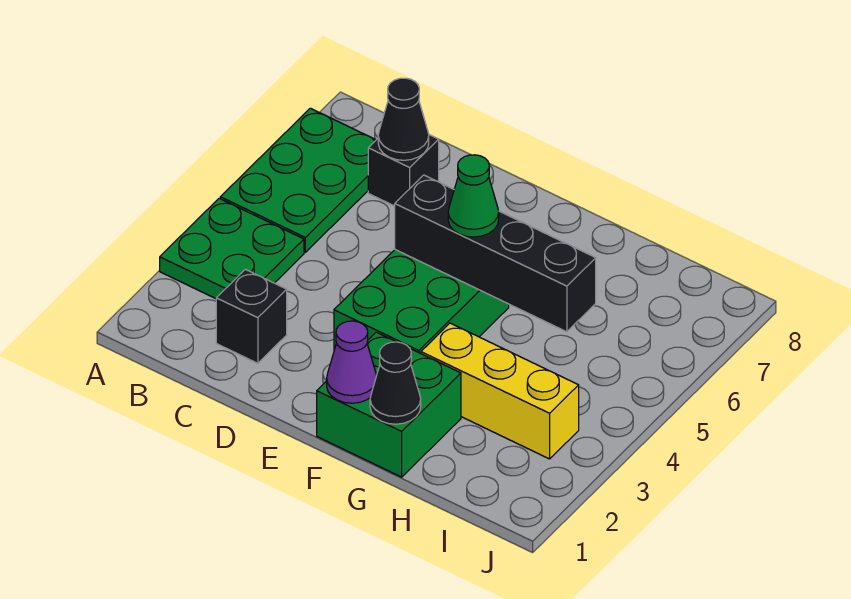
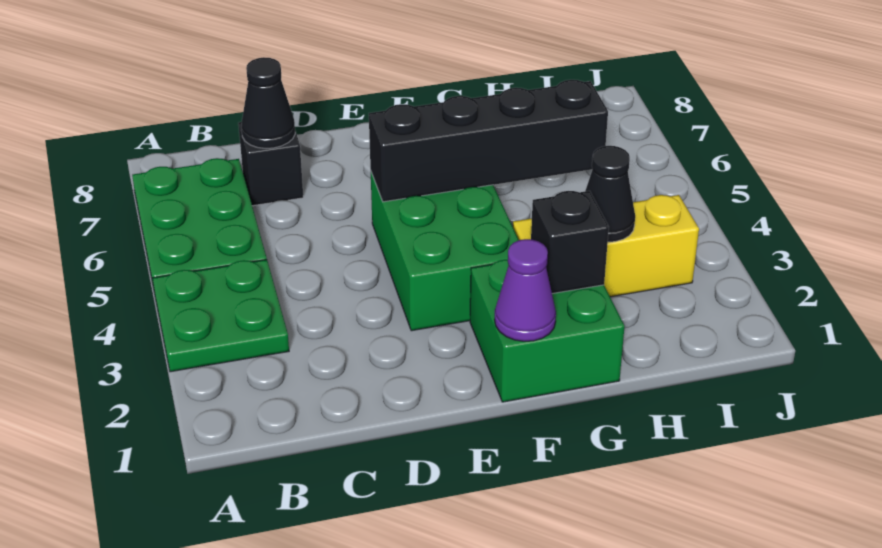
black brick C2 level 1 -> black brick G2 level 2
green cone F5 level 3 -> none
black cone G1 level 2 -> black cone H3 level 2

